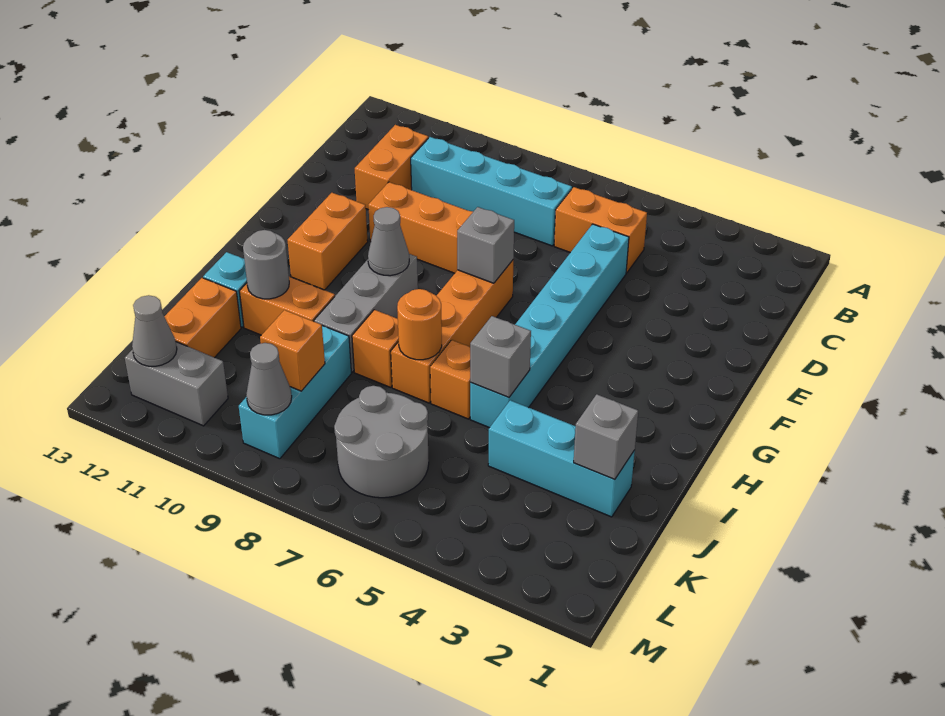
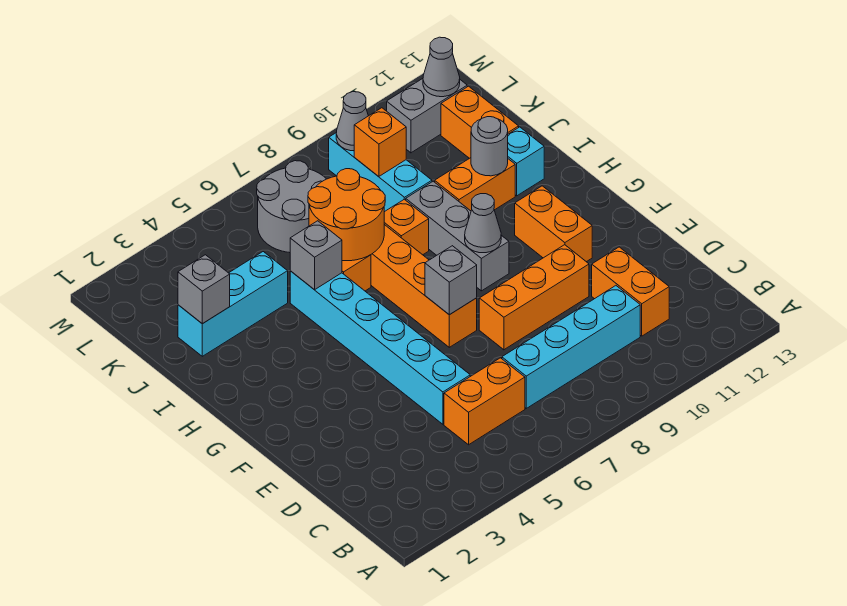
orange round brick I7 level 2 -> orange round brick I6:J7 level 2

